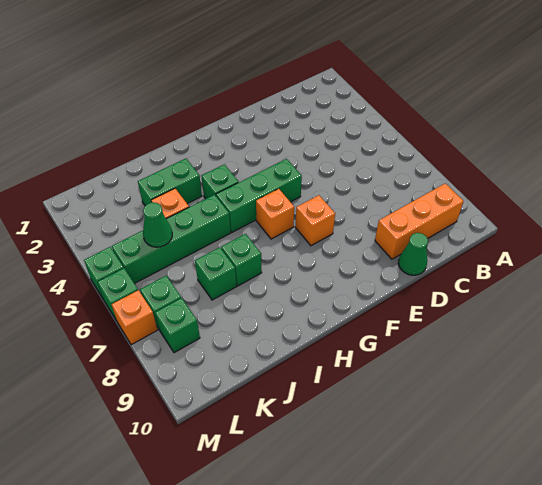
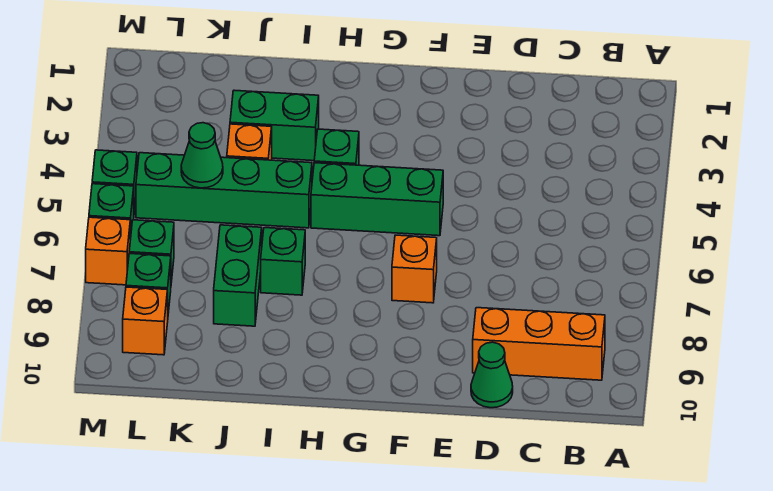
orange brick G6 level 1 -> orange brick L9 level 1
green brick J7 level 1 -> green brick J7:J8 level 1

